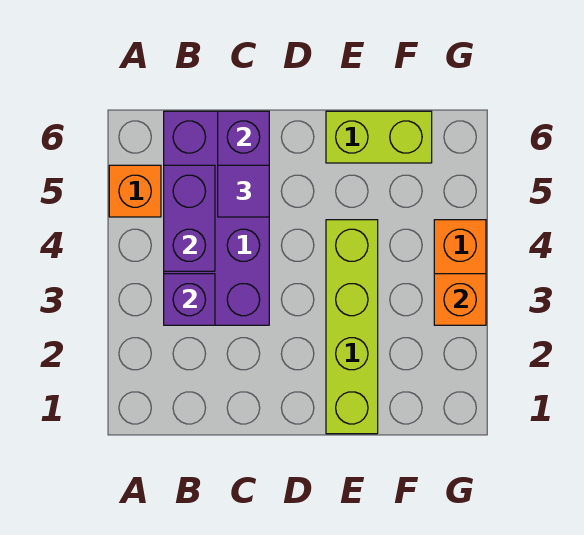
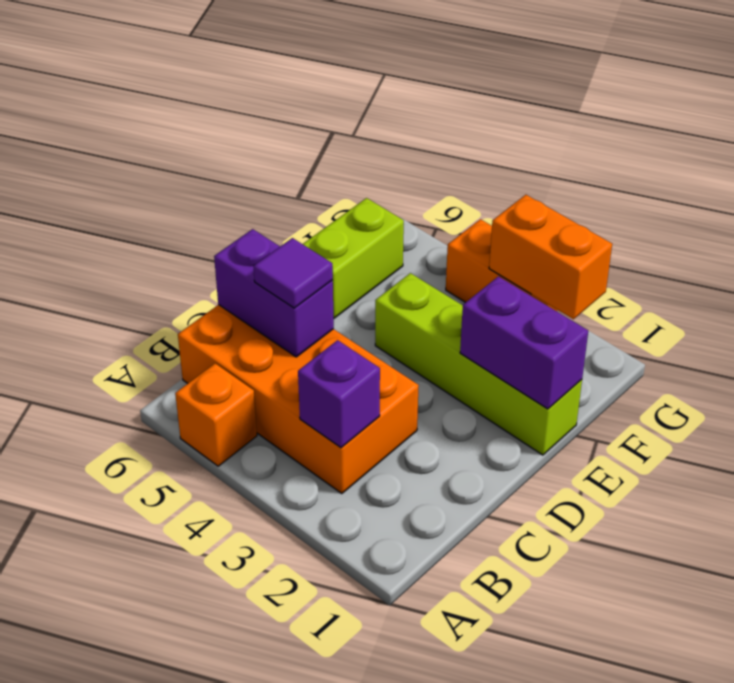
purple brick B3:C6 level 1 -> orange brick B3:C6 level 1
purple brick B4:B5 level 2 -> purple brick E1:E2 level 2
orange brick G3 level 2 -> orange brick G2:G3 level 2

